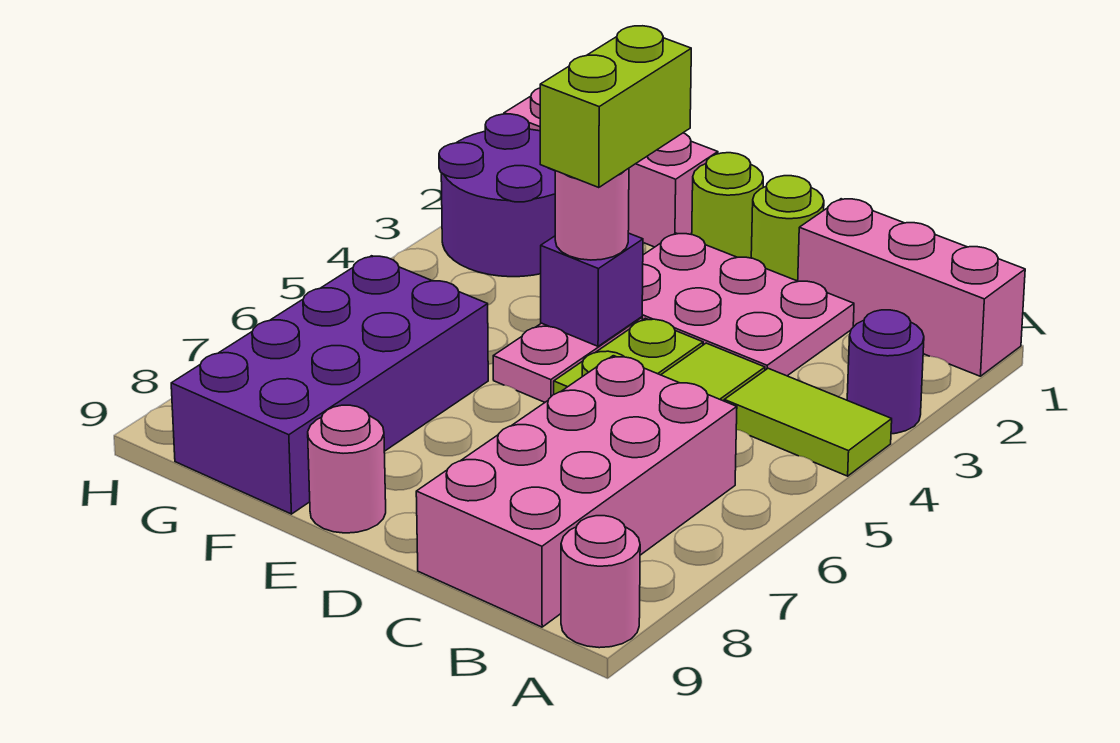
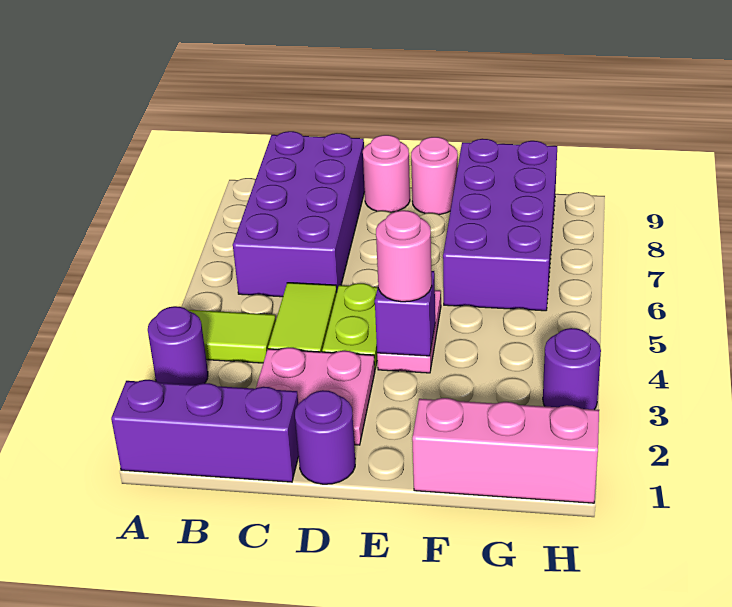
pink brick A1:C1 level 1 -> purple brick A1:C1 level 1
pink round brick A9 level 1 -> pink round brick D9 level 1
pink brick B6:C9 level 1 -> purple brick B6:C9 level 1
pink plate C2:E3 level 1 -> pink plate C2:D3 level 1
lime round brick D1 level 1 -> purple round brick D1 level 1
lime round brick E1 level 1 -> none
lime brick E3:E4 level 4 -> none
purple round brick G2:H3 level 1 -> purple round brick H3 level 1

